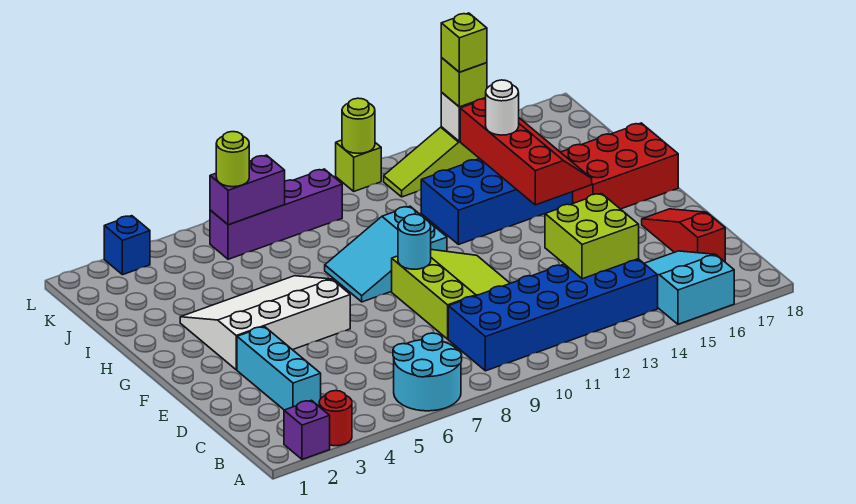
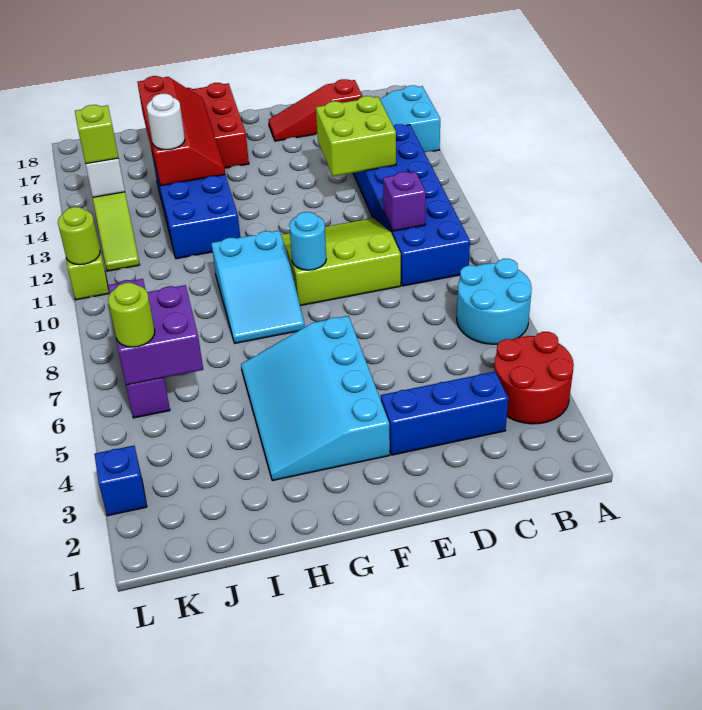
purple brick A2 level 1 -> purple brick C10 level 2
red round brick A3 level 1 -> red round brick A3:B4 level 1
cyan brick C3:E3 level 1 -> blue brick C3:E3 level 1
white slope F3:H6 level 1 top F -> cyan slope F3:H6 level 1 top F
red slope G14:J15 level 2 top 14 -> red slope H14:I17 level 2 top I
purple brick K6:K7 level 2 -> purple brick J6:K7 level 2
lime brick K14 level 4 -> none

